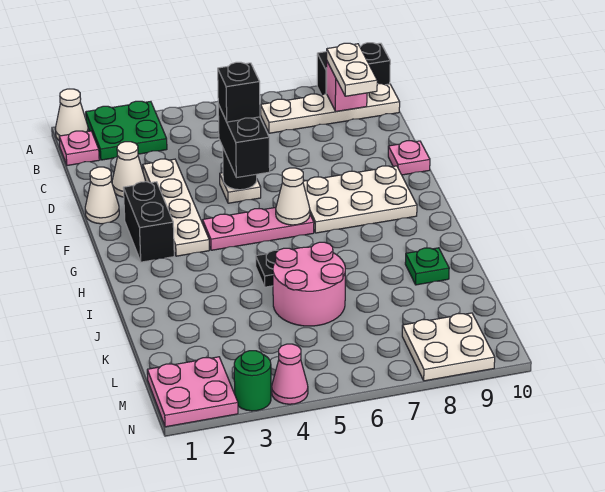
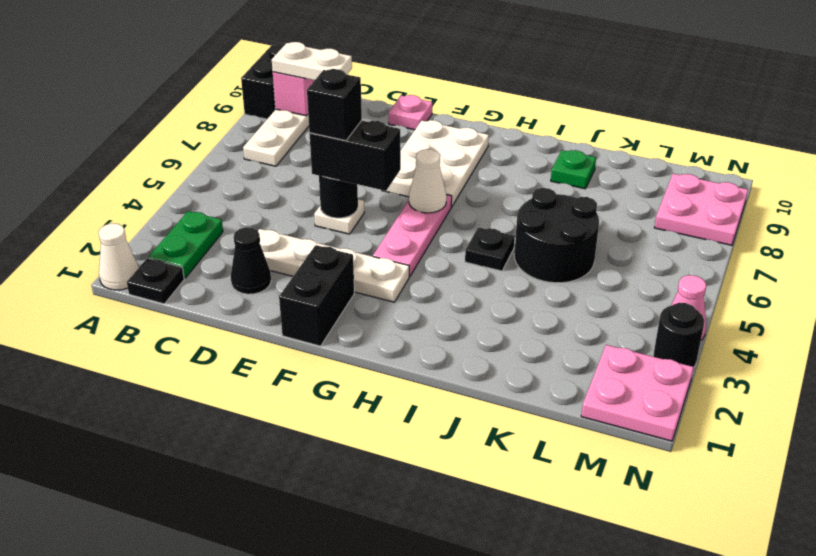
green plate A2:B3 level 1 -> green plate B2:B3 level 1
pink plate B1 level 1 -> black plate B1 level 1
white cone D2 level 1 -> black cone D2 level 1
white cone E1 level 1 -> none
black brick F2:G2 level 1 -> black brick F1:F2 level 1
pink round brick J5:K6 level 1 -> black round brick J5:K6 level 1
white plate M8:N9 level 1 -> pink plate M8:N9 level 1
green round brick N3 level 1 -> black round brick N3 level 1

